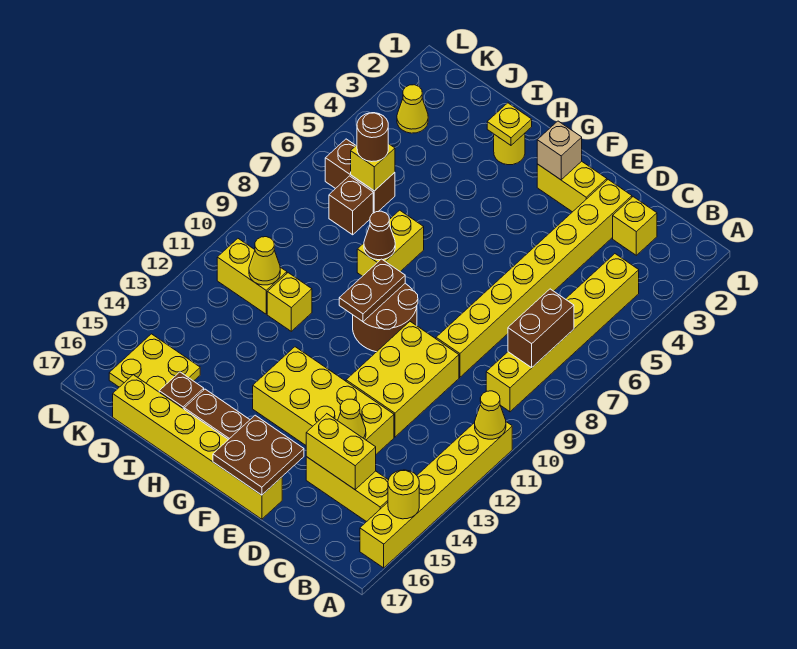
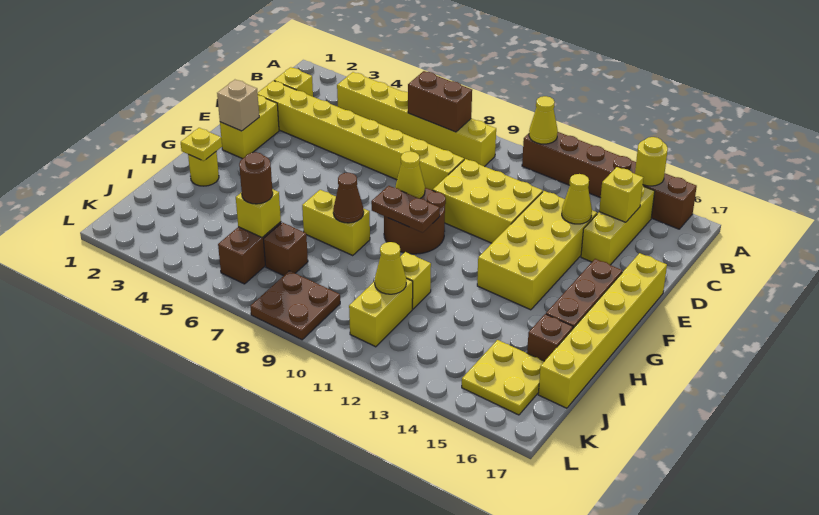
yellow brick A11:A16 level 1 -> brown brick A11:A16 level 1
yellow brick C15:D15 level 2 -> yellow brick C15 level 2
brown plate E16:F17 level 2 -> brown plate K8:L9 level 1
yellow cone K3 level 1 -> yellow cone F9 level 2

